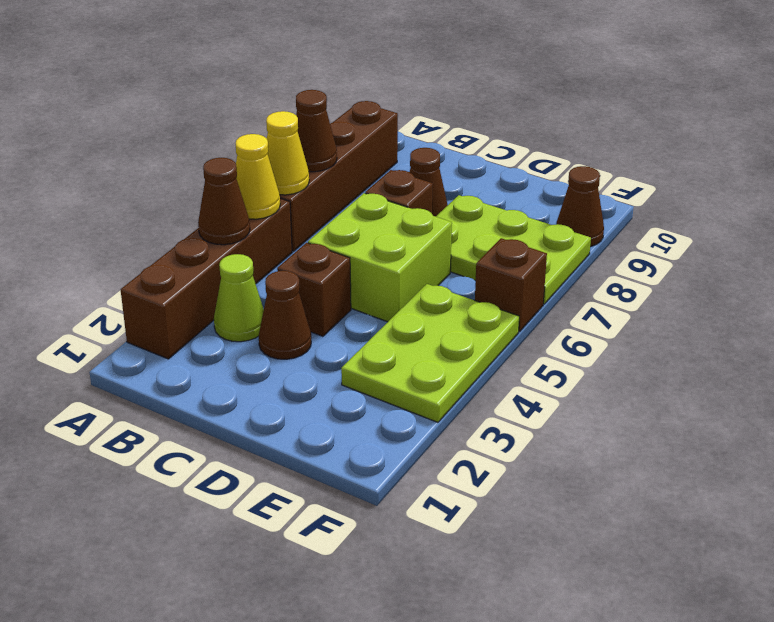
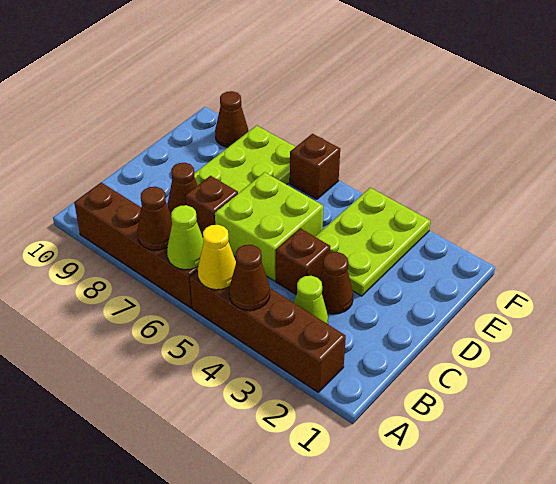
yellow cone A6 level 2 -> lime cone A6 level 2
lime plate E3:F5 level 1 -> lime plate D3:F4 level 1

